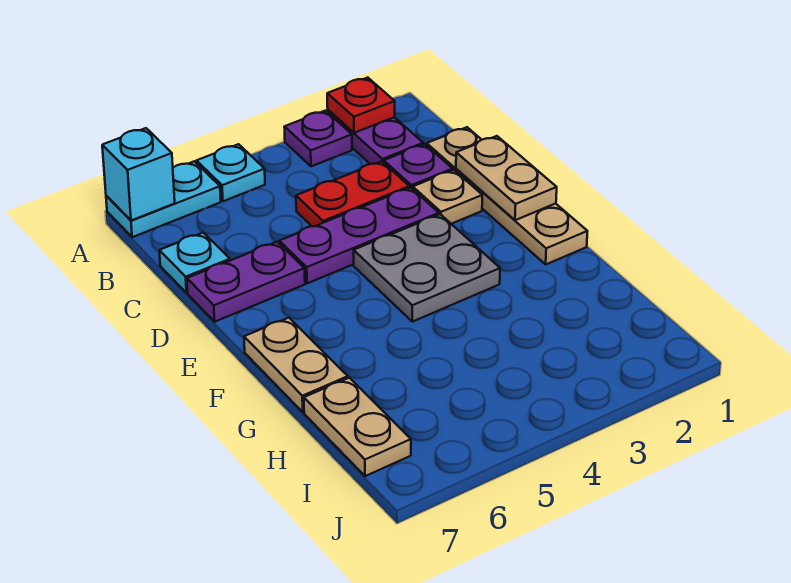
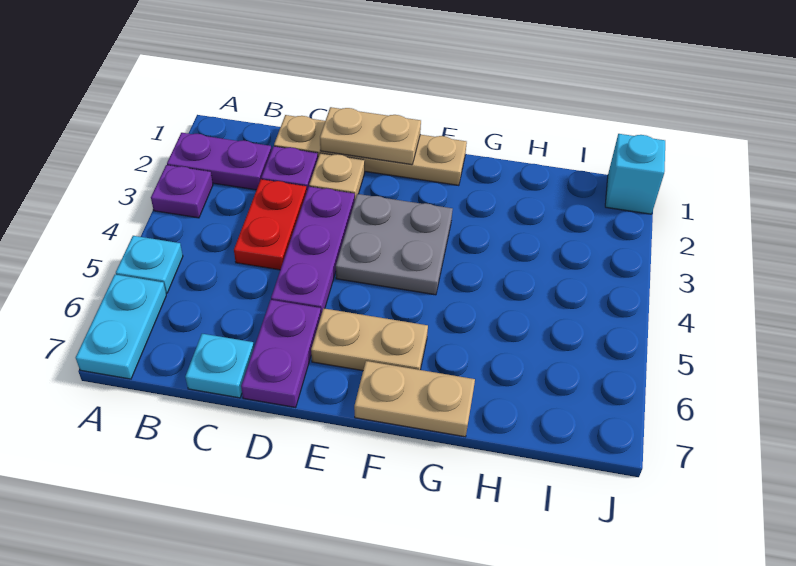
red plate A2 level 2 -> none
cyan brick A7 level 2 -> cyan brick J1 level 1
tan plate H7:I7 level 1 -> tan plate E6:F6 level 1

